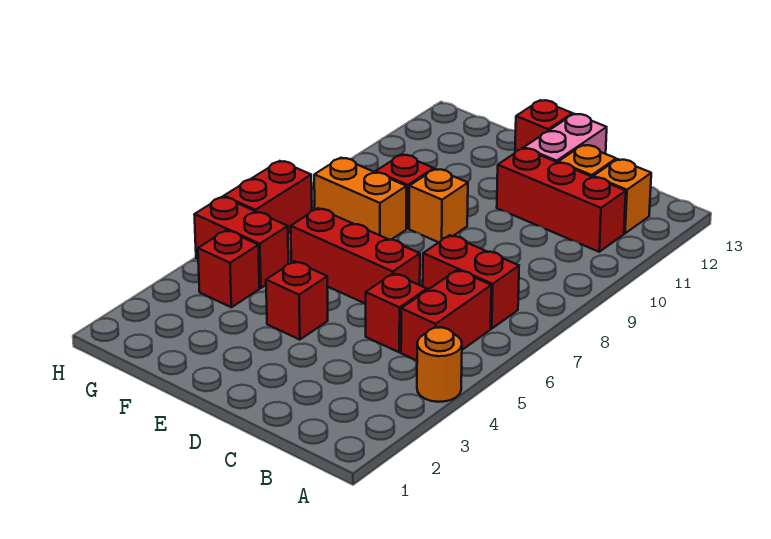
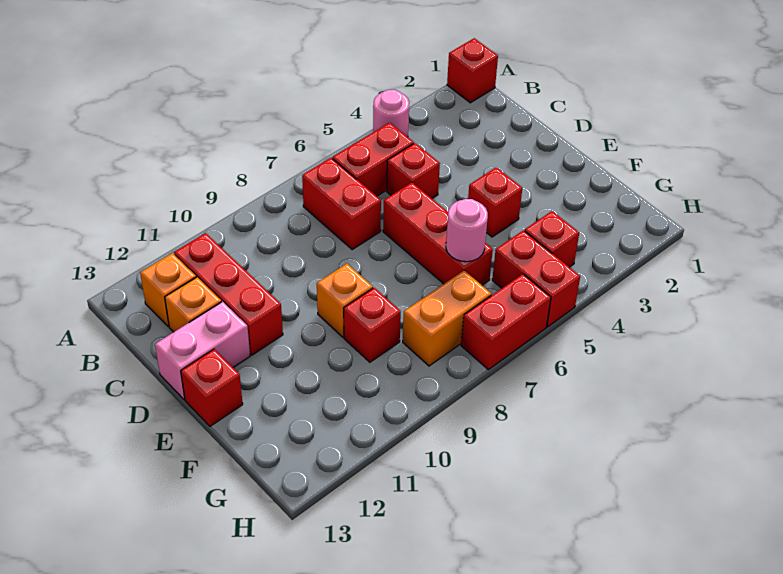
none -> red brick A1 level 1
orange round brick A4 level 1 -> pink round brick A4 level 1
none -> pink round brick F6 level 2
orange brick F8:G8 level 1 -> orange brick G7:G8 level 1

